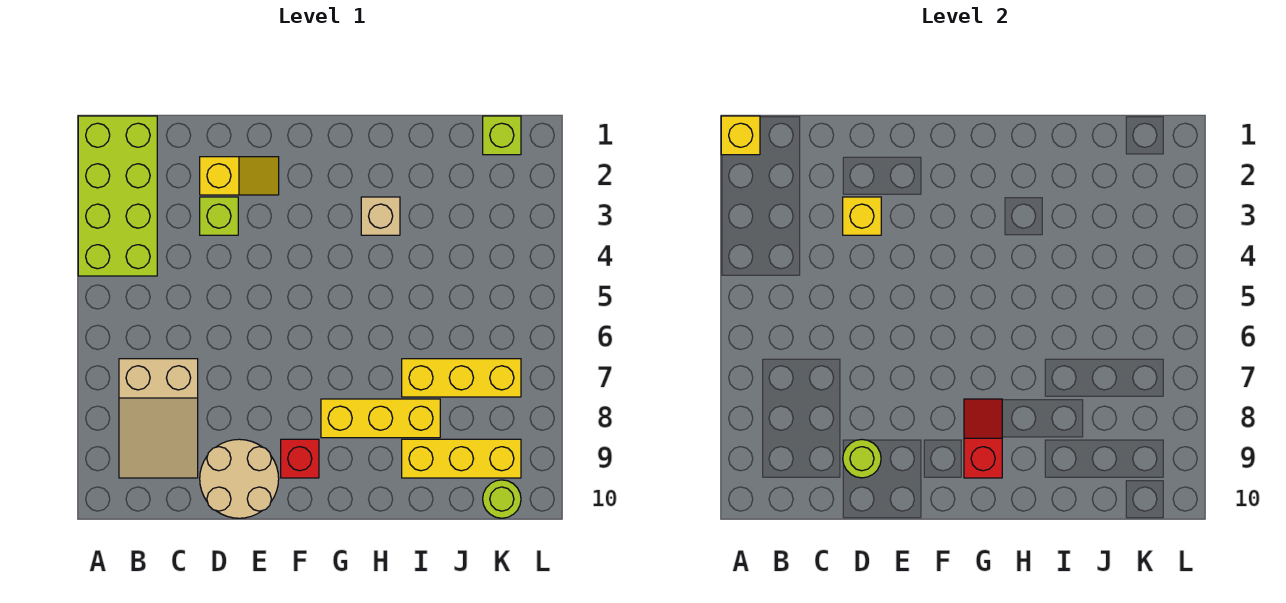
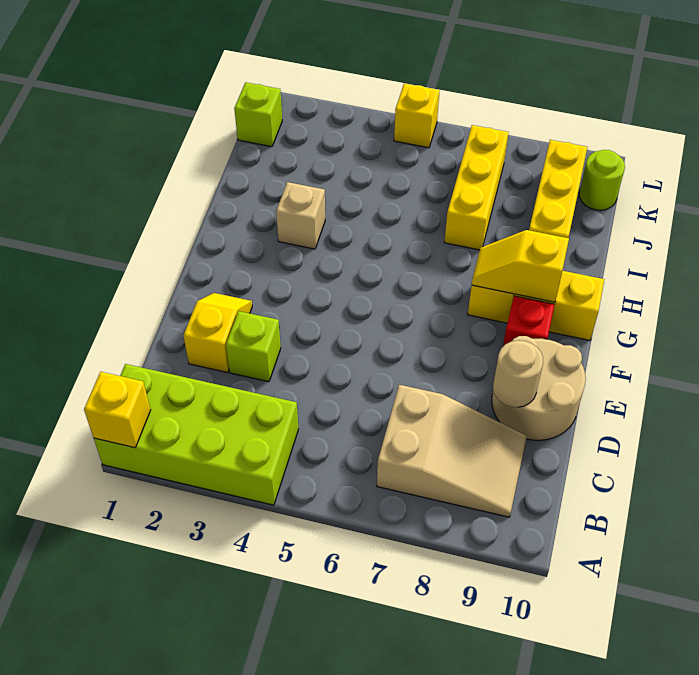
yellow brick D3 level 2 -> yellow brick L5 level 1
lime round brick D9 level 2 -> tan round brick D9 level 2
yellow brick G8:I8 level 1 -> yellow brick G8:G10 level 1
red slope G8:G9 level 2 top 9 -> yellow slope G8:G9 level 2 top 9

